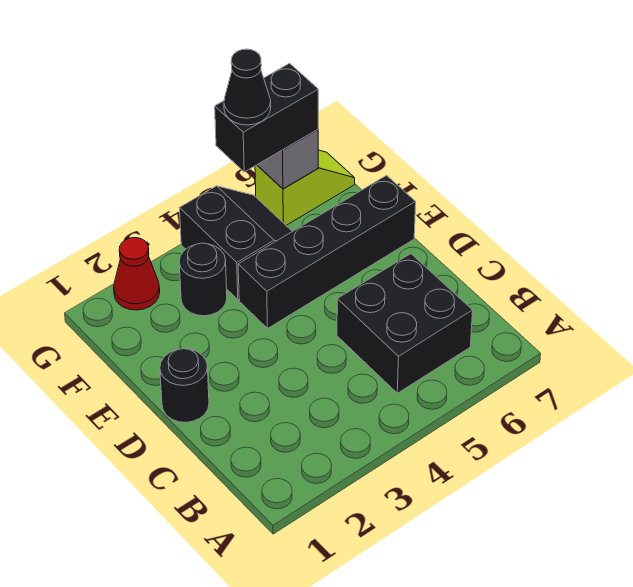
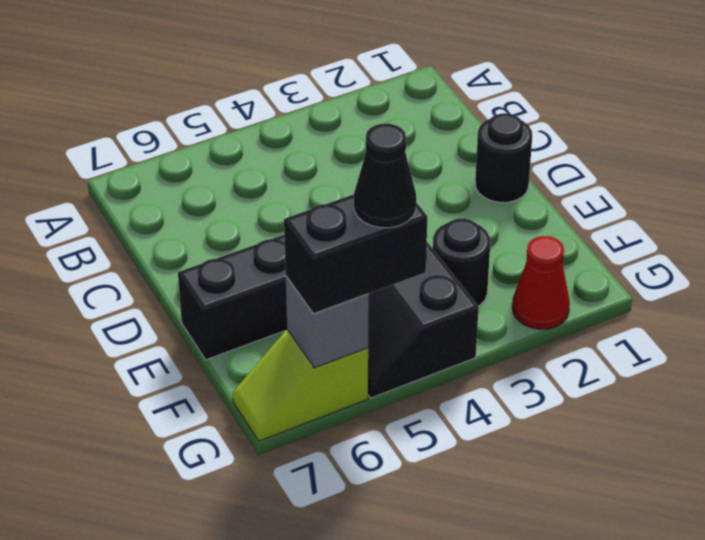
black brick B5:C6 level 1 -> none

